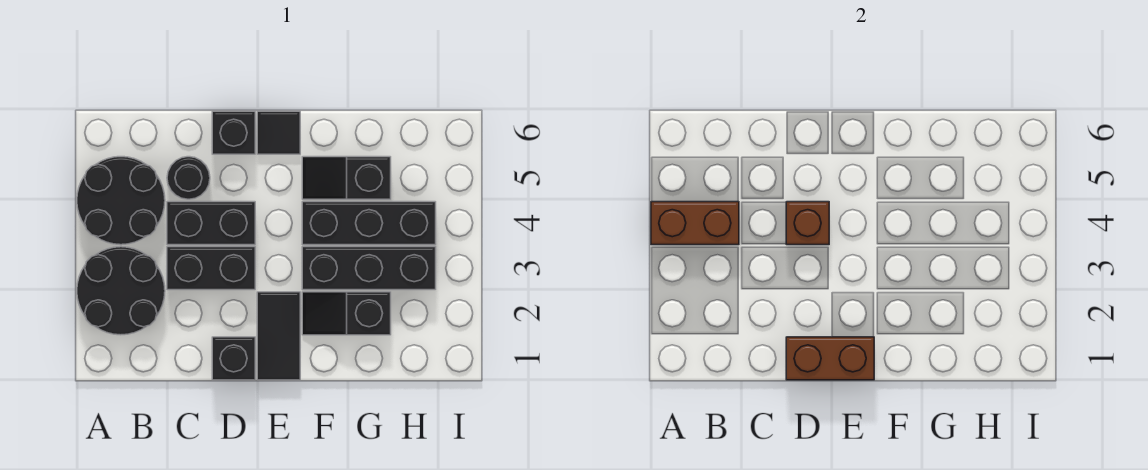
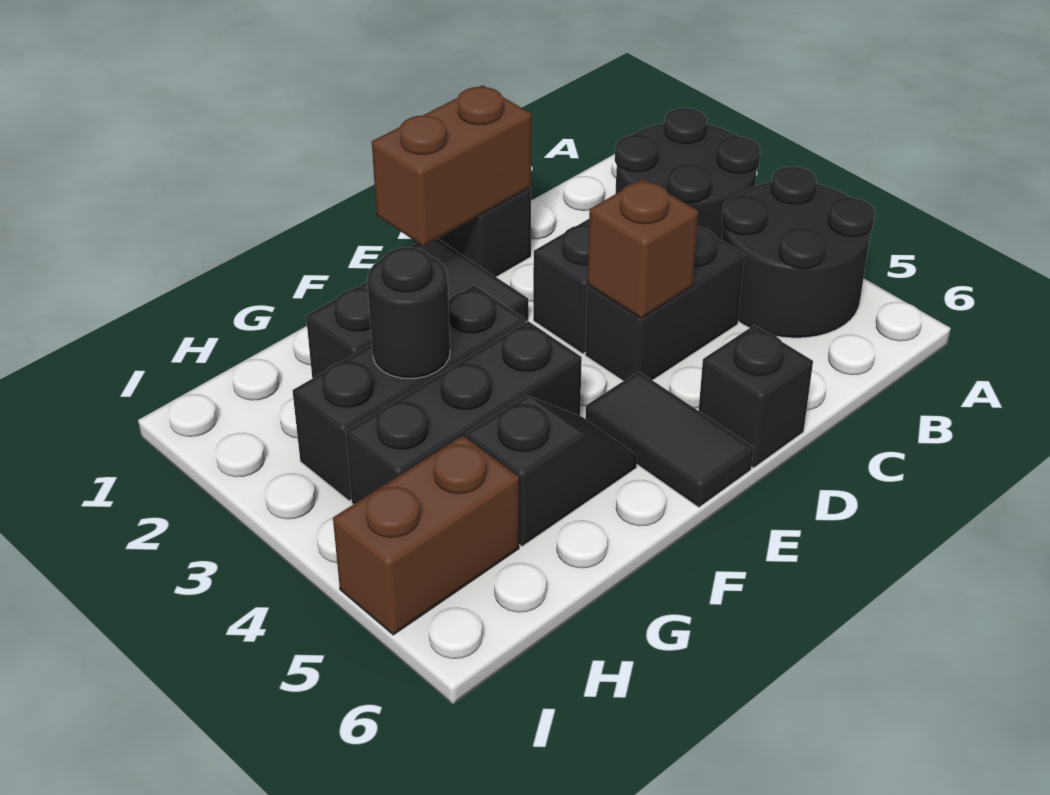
brown brick A4:B4 level 2 -> brown brick H5:I5 level 1
black round brick C5 level 1 -> black round brick G3 level 2
black tile E6 level 1 -> black tile E5:E6 level 1

